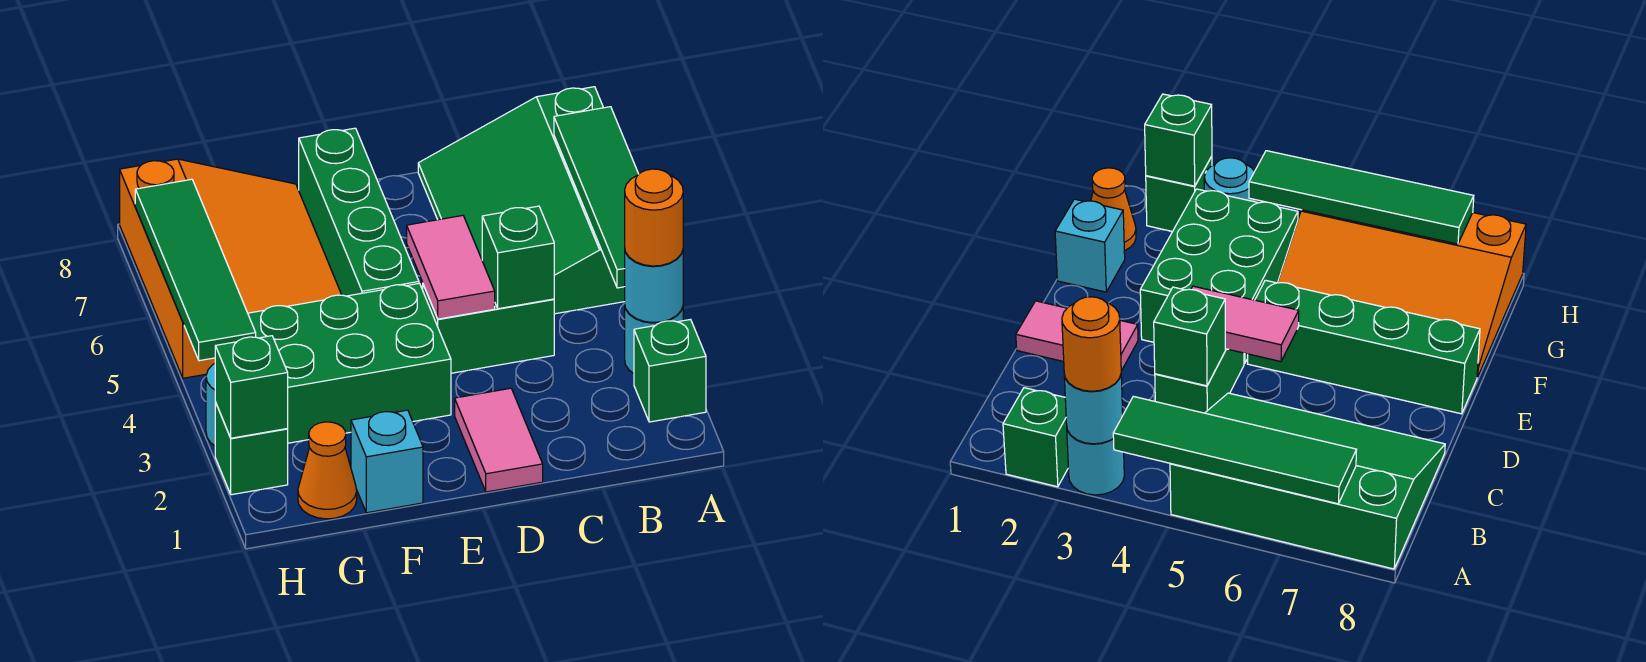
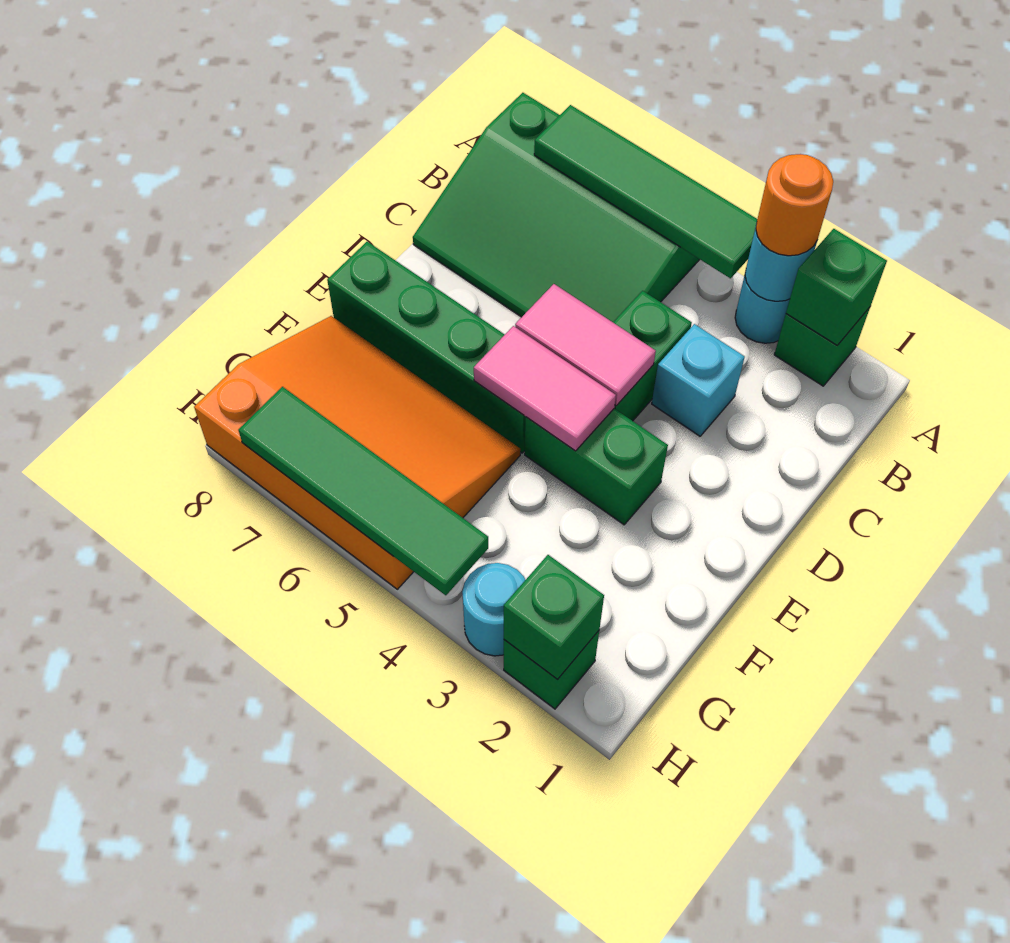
green brick C4 level 2 -> green brick A2 level 2
pink tile D1:D2 level 1 -> pink tile E4:E5 level 2
green brick E3:G4 level 1 -> green brick E3:E4 level 1
cyan brick F1 level 1 -> cyan brick C3 level 1
orange cone G1 level 1 -> none

